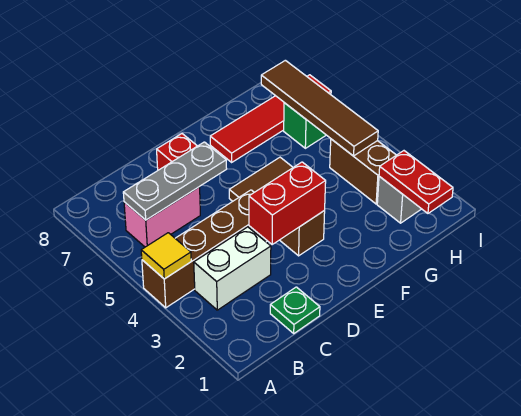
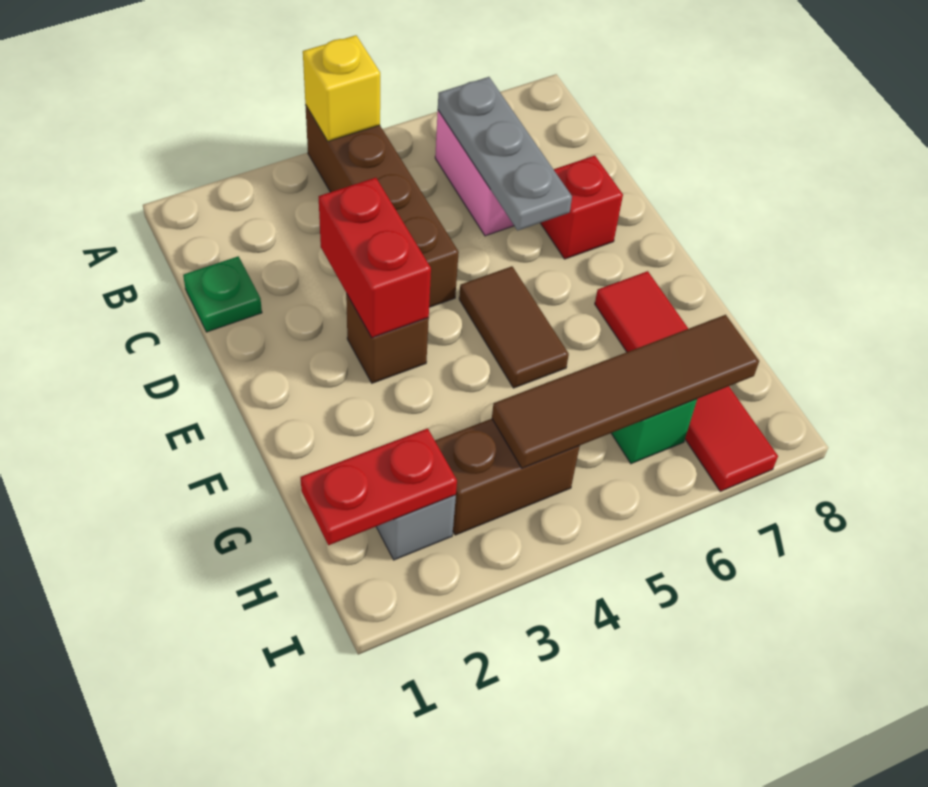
yellow tile A4 level 2 -> yellow brick A4 level 2
white brick B3:C3 level 1 -> none

